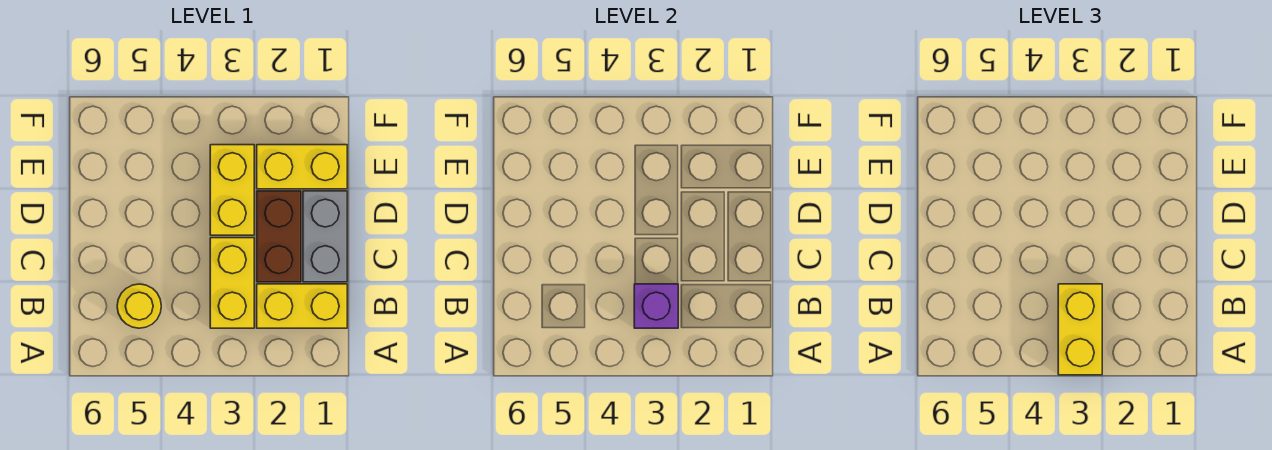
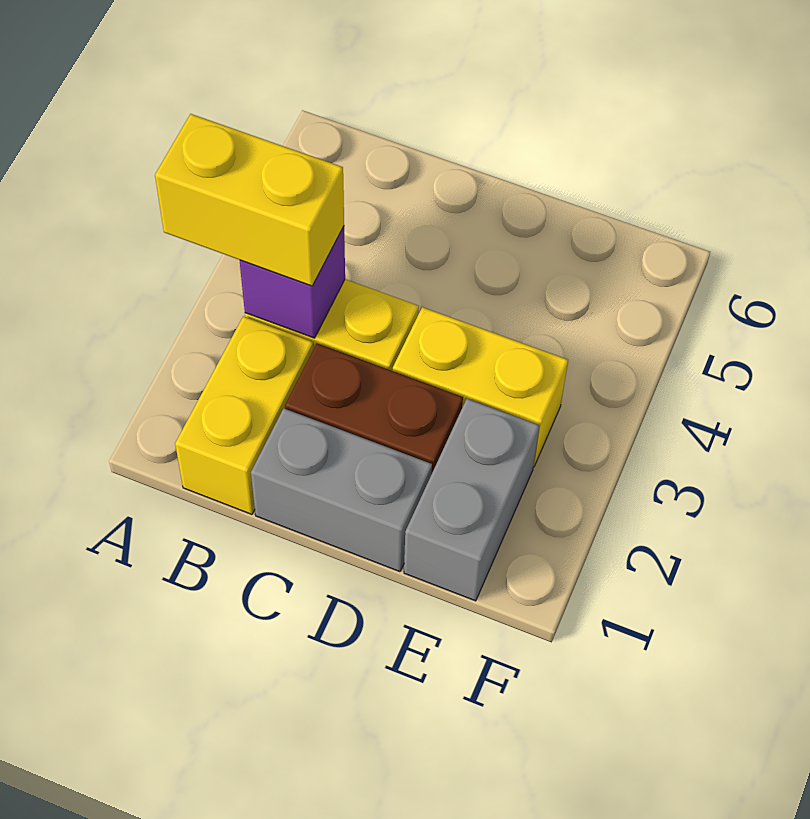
yellow round brick B5 level 1 -> none
yellow brick E1:E2 level 1 -> grey brick E1:E2 level 1

